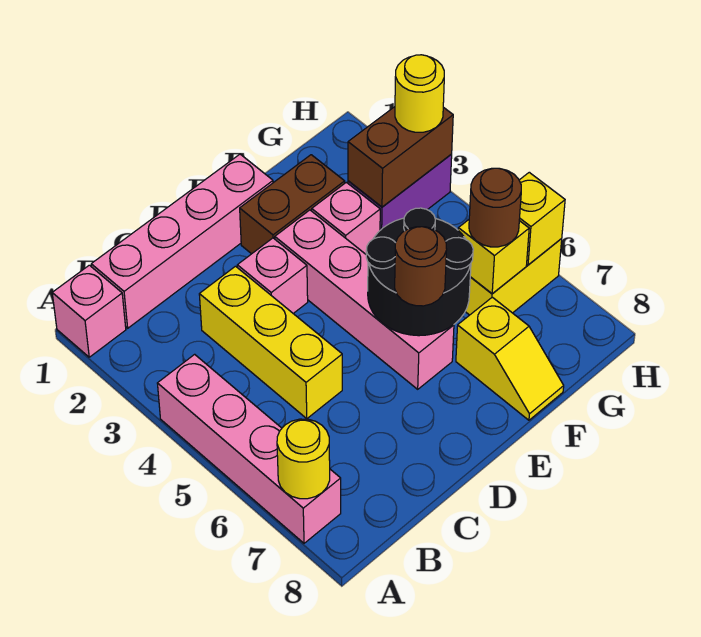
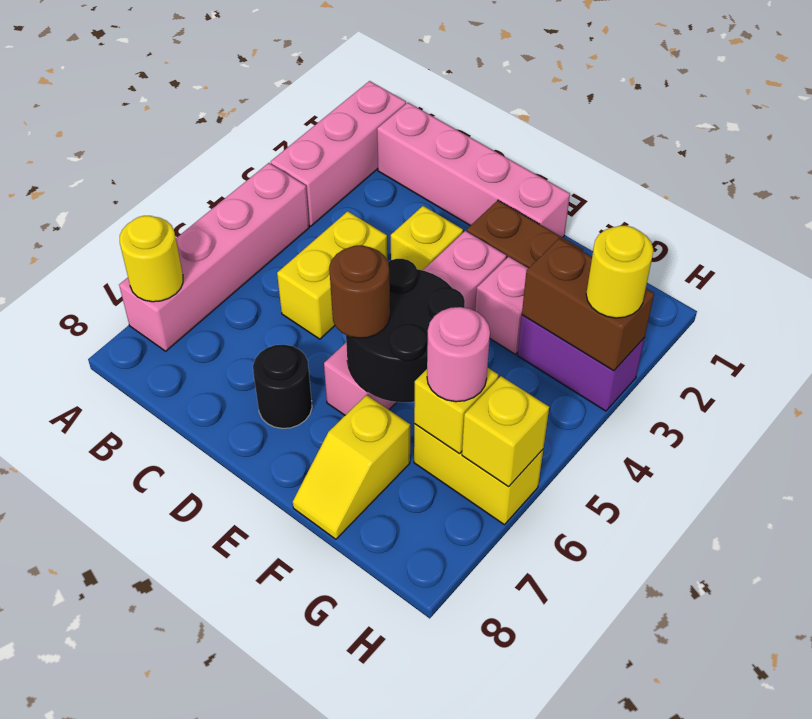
pink brick A1 level 1 -> pink brick A1:A3 level 1
yellow brick C3:C5 level 1 -> yellow brick C4:C5 level 1
pink brick D3 level 1 -> yellow brick D3 level 1
none -> black round brick D7 level 1
brown round brick G6 level 3 -> pink round brick G6 level 3

